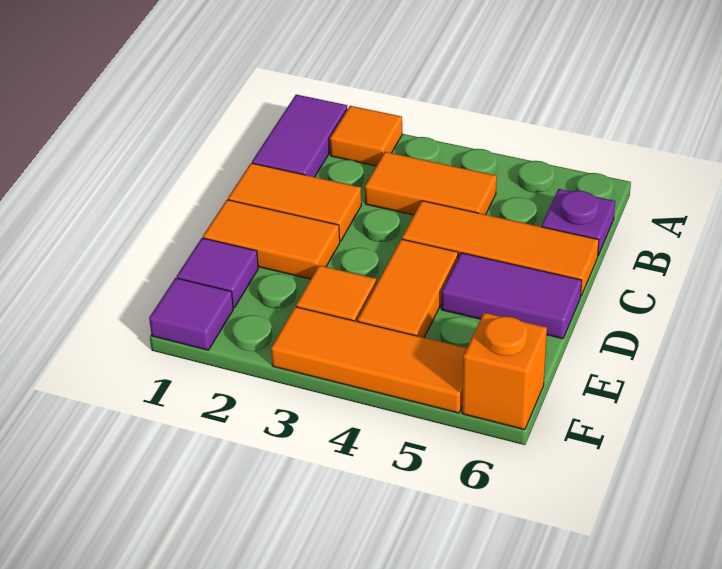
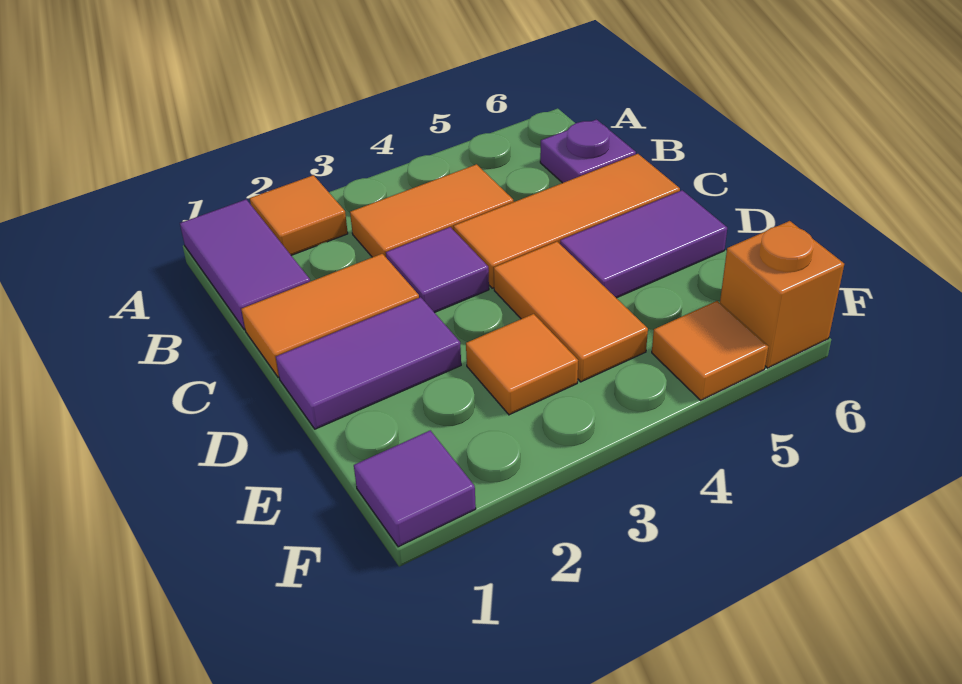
orange tile D1:D2 level 1 -> purple tile D1:D2 level 1
purple tile E1 level 1 -> purple tile C3 level 1
orange tile F3:F5 level 1 -> orange tile F5 level 1

